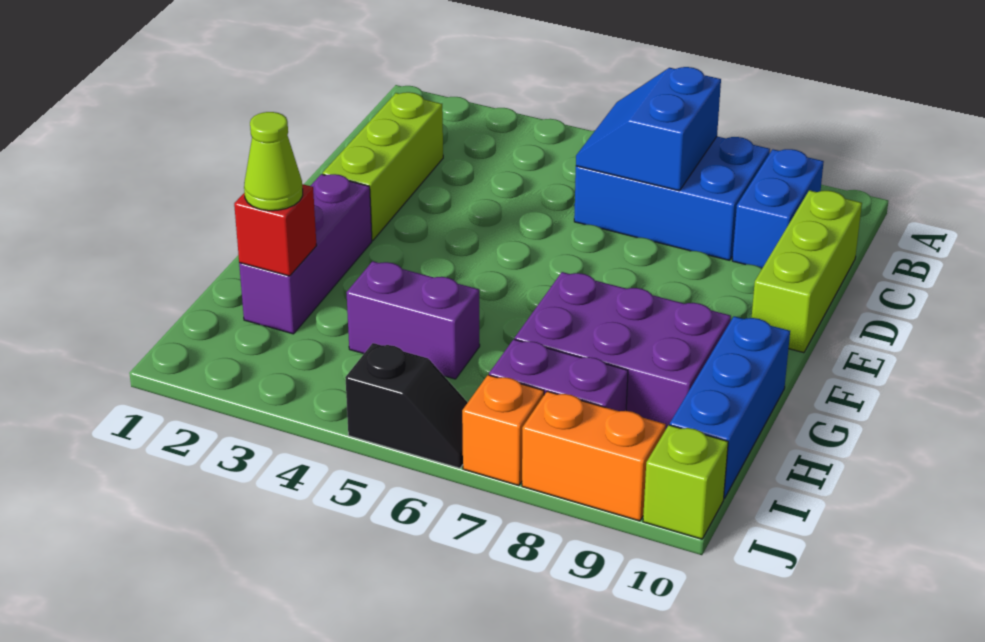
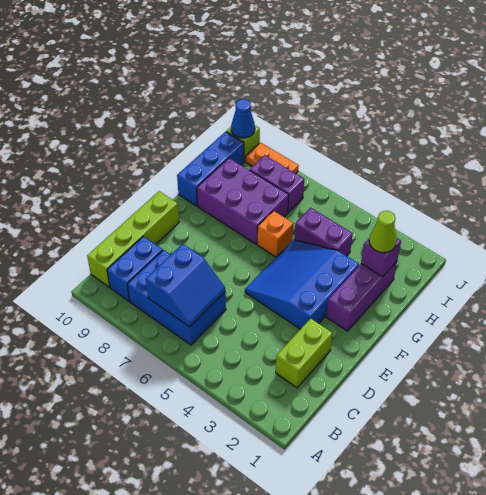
lime brick C2:E2 level 1 -> lime brick C2:D2 level 1
lime brick C10:E10 level 1 -> lime brick B10:E10 level 1
none -> blue slope E3:G5 level 1 top 3
red brick H2 level 2 -> purple brick H2 level 2
black slope J5:J6 level 1 top 5 -> none
orange brick J7 level 1 -> orange brick G6 level 1
orange brick J8:J9 level 1 -> orange plate J8:J9 level 1
none -> blue cone J10 level 2

